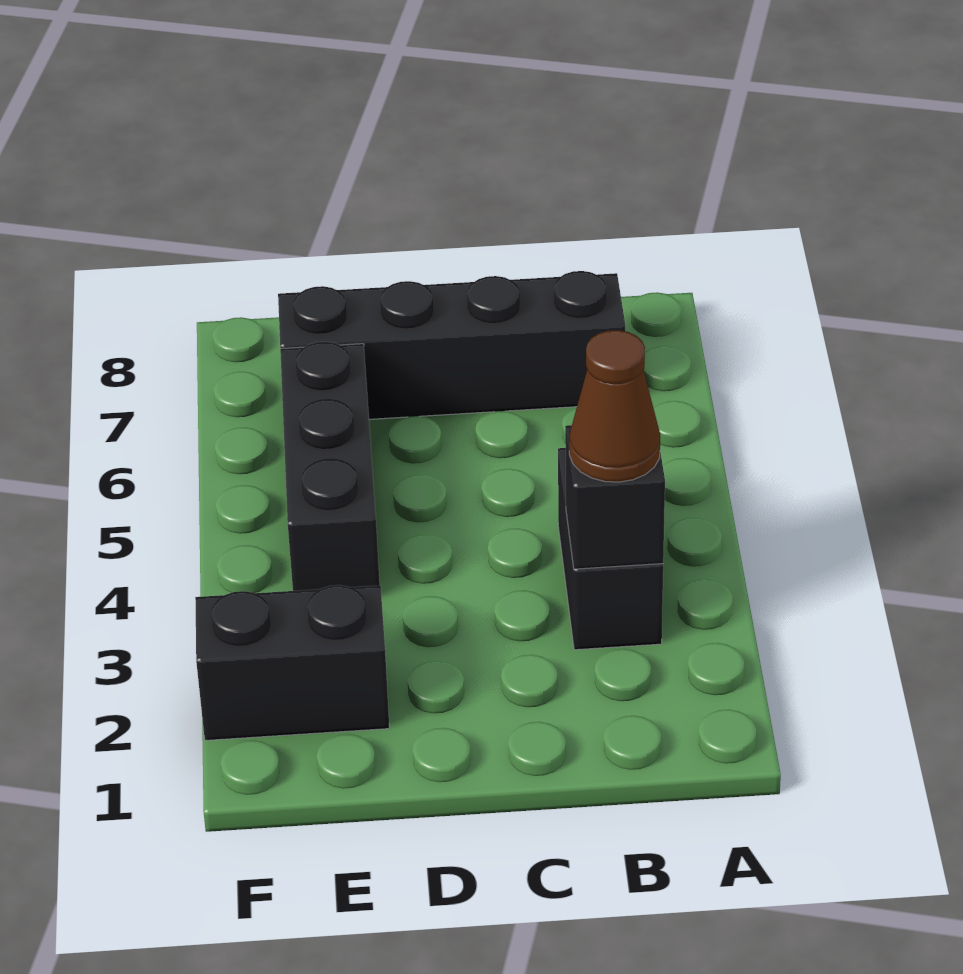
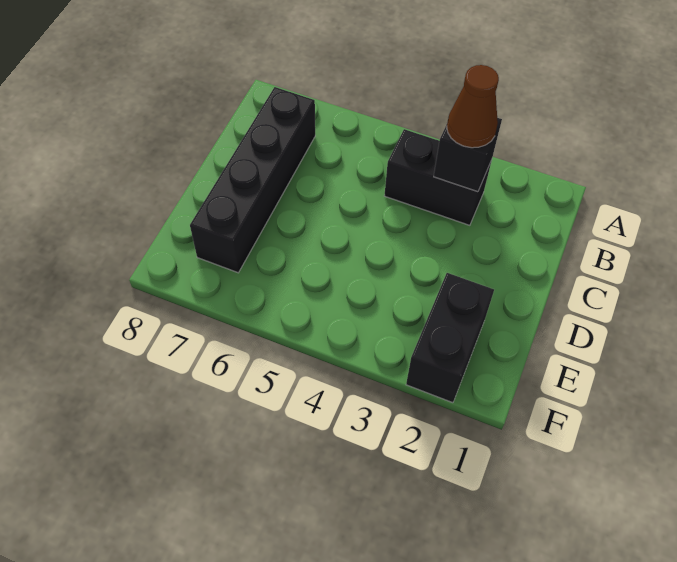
black brick E4:E6 level 1 -> none

